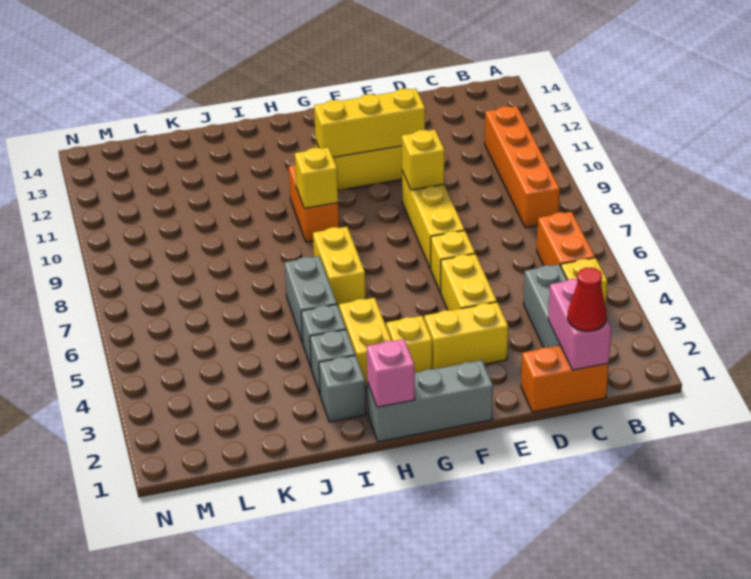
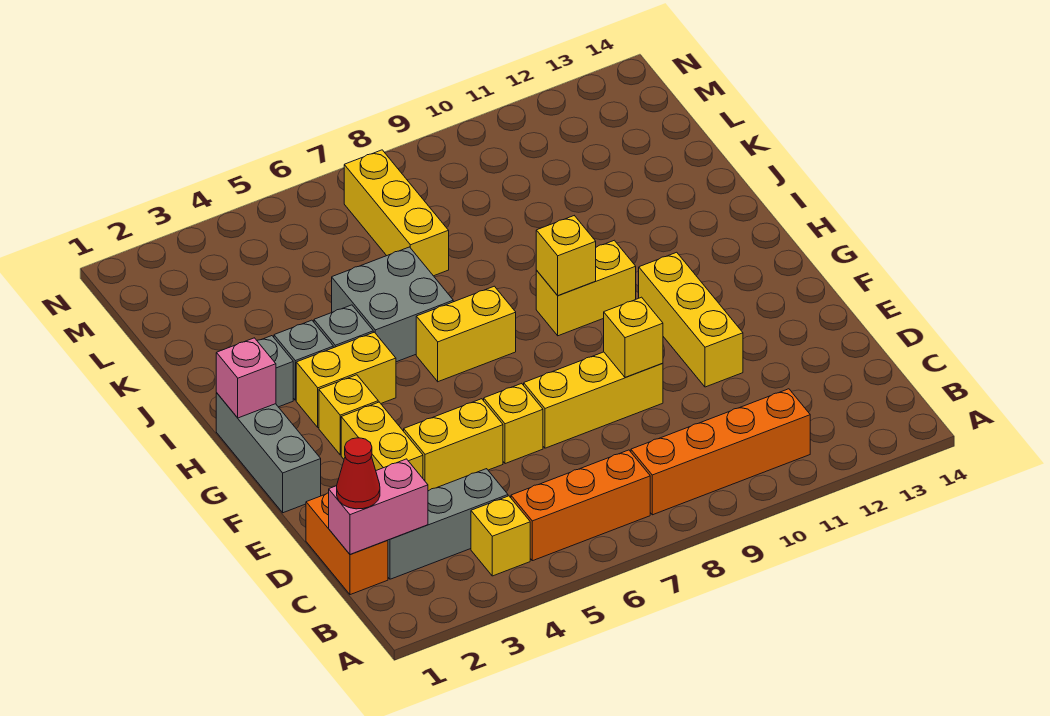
orange brick B5:B6 level 1 -> orange brick B5:B7 level 1
yellow brick E11:G11 level 2 -> yellow brick K7:M7 level 1
orange brick H9:H10 level 1 -> yellow brick H9:H10 level 1
grey brick I5:I6 level 1 -> grey brick I5:J6 level 1

